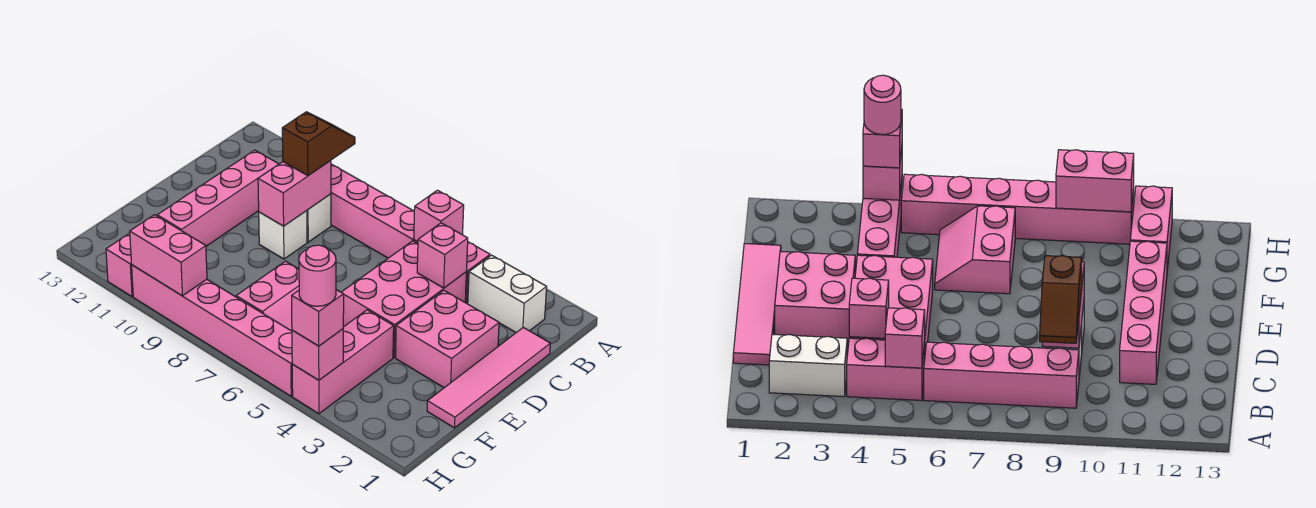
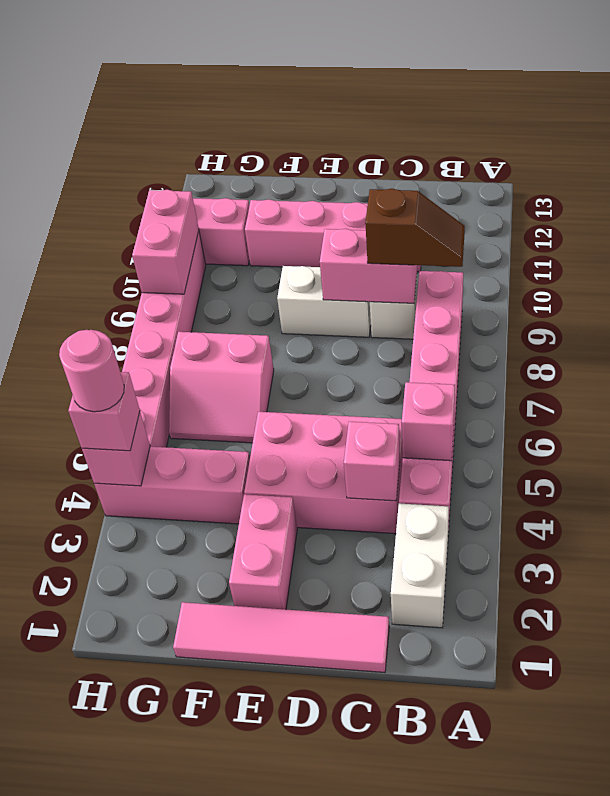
pink brick D2:E3 level 1 -> pink brick E2:E3 level 1
white brick D9 level 1 -> white brick D9:E9 level 1

